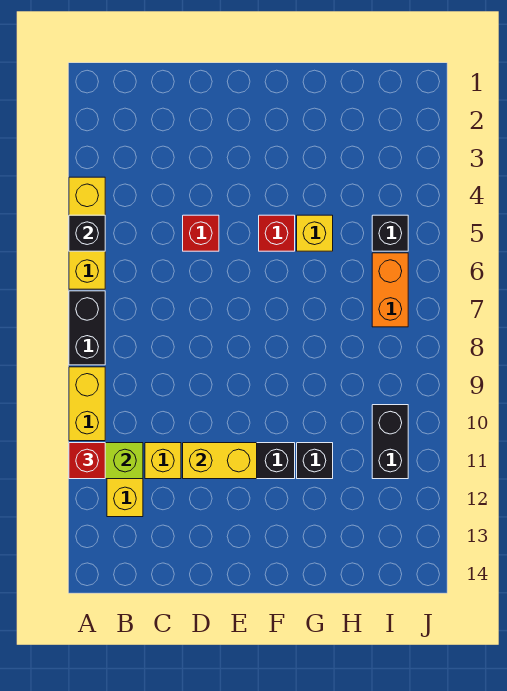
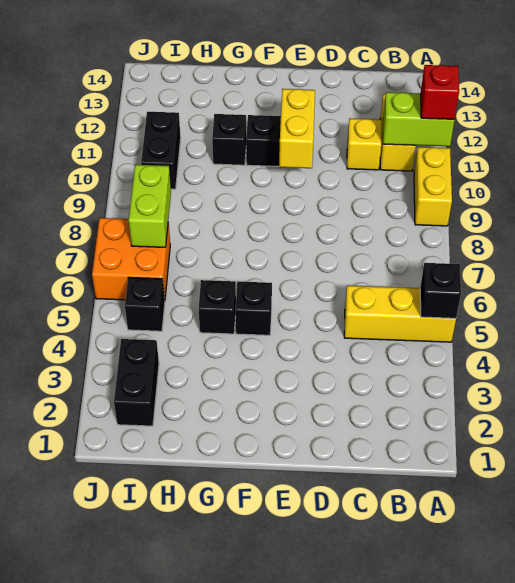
yellow brick A4:A6 level 1 -> yellow brick A5:C5 level 1
black brick A7:A8 level 1 -> black brick I2:I3 level 1
red brick D5 level 1 -> none
yellow brick D11:E11 level 2 -> yellow brick E10:E11 level 2
red brick F5 level 1 -> black brick F5 level 1
yellow brick G5 level 1 -> black brick G5 level 1
orange brick I6:I7 level 1 -> orange brick I6:J7 level 1
none -> lime brick I7:I8 level 2

